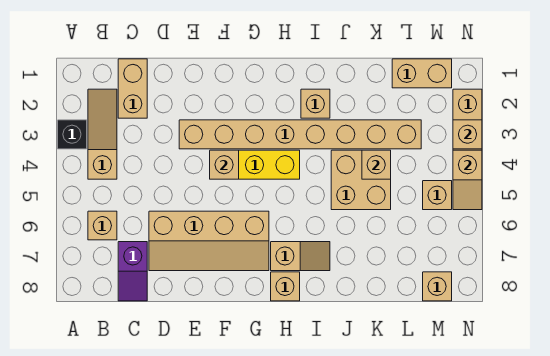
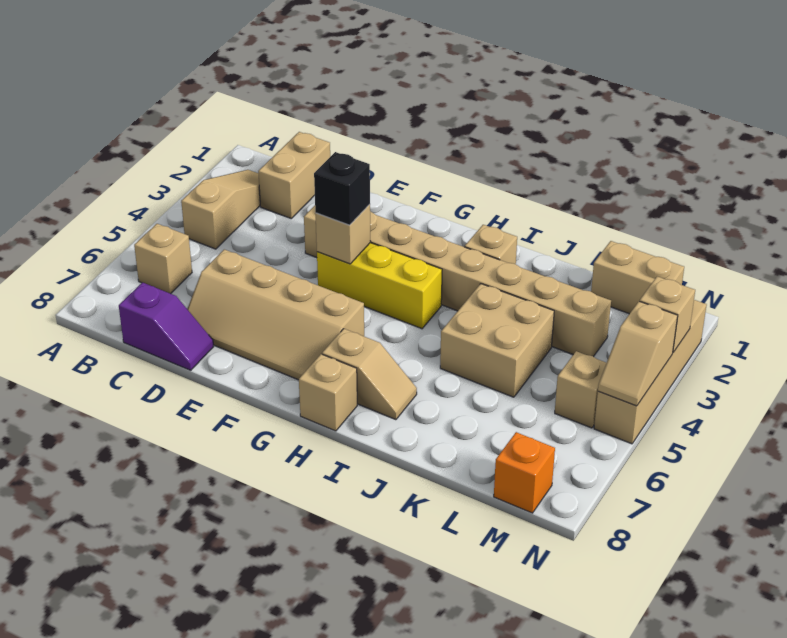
black brick A3 level 1 -> black brick F4 level 3
purple slope C7:C8 level 1 top 7 -> purple slope C8:D8 level 1 top C
tan brick K4 level 2 -> none
tan brick M8 level 1 -> orange brick M8 level 1

